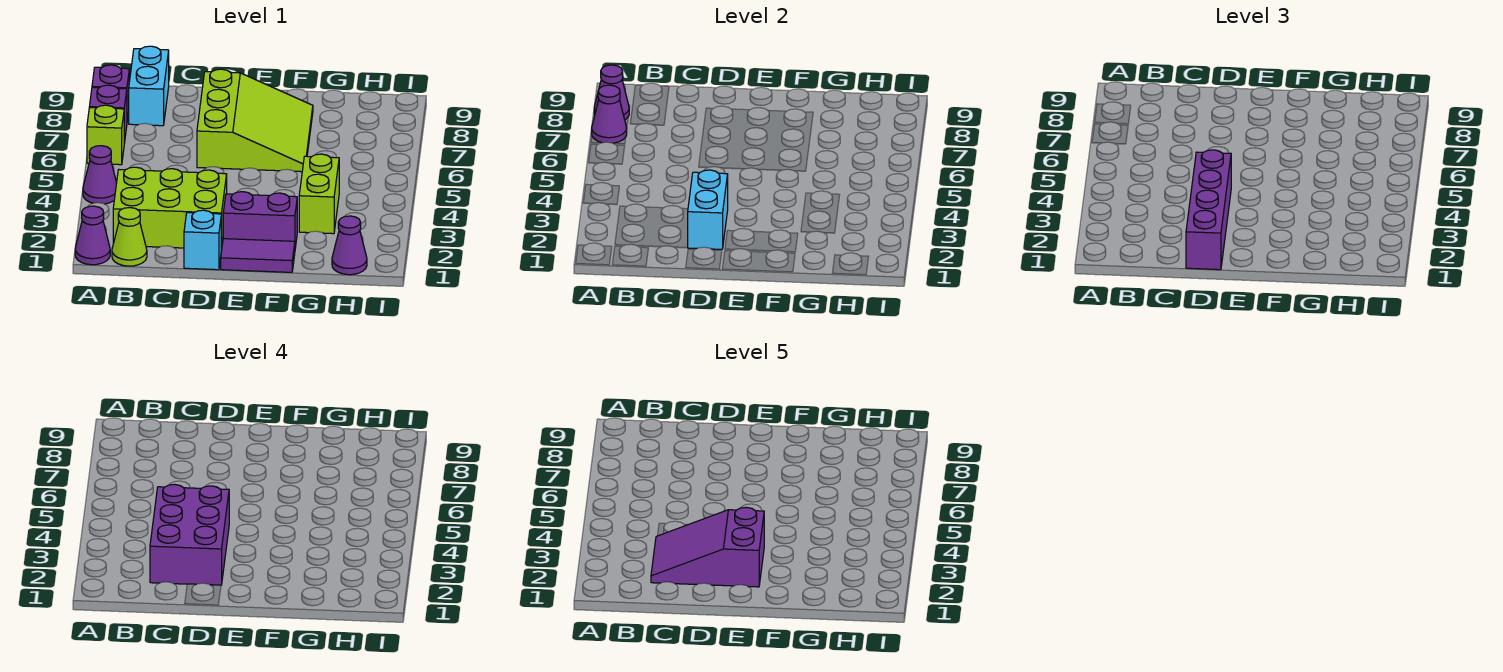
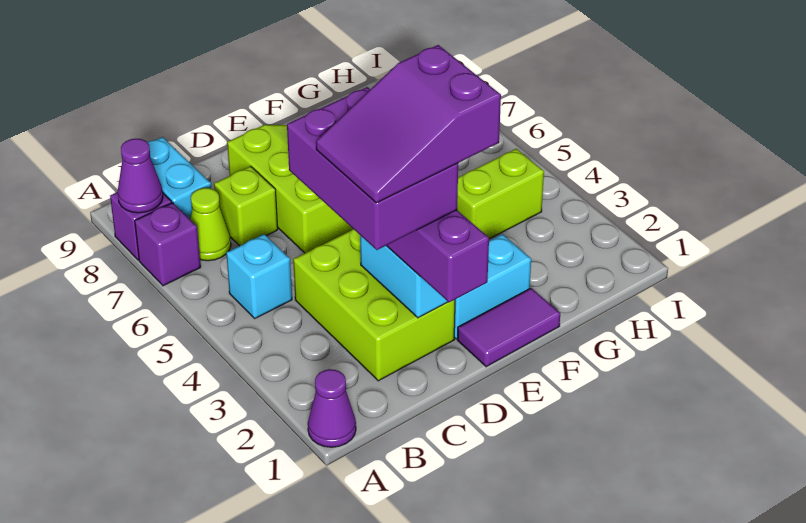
purple cone A4 level 1 -> none
lime brick A6 level 1 -> lime brick C7 level 1
purple cone A7 level 2 -> none
lime cone B1 level 1 -> lime cone B7 level 1
lime brick B2:D3 level 1 -> lime brick C2:D4 level 1
cyan brick D1 level 1 -> cyan brick B5 level 1
purple brick E2:F2 level 1 -> cyan brick E2:F2 level 1
lime brick G3:G4 level 1 -> lime brick G4:H4 level 1
purple cone H1 level 1 -> none

